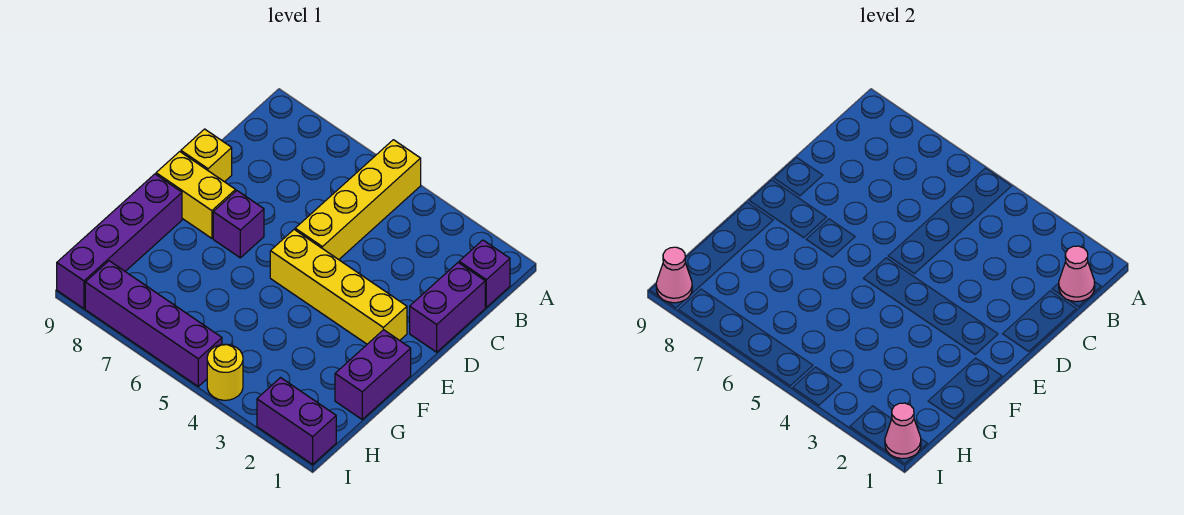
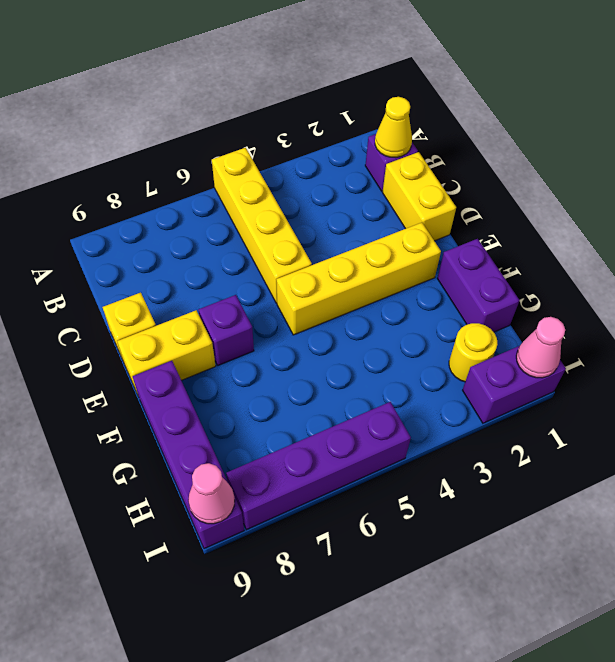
pink cone B1 level 2 -> yellow cone B1 level 2
purple brick C1:D1 level 1 -> yellow brick C1:D1 level 1
yellow round brick I4 level 1 -> yellow round brick H2 level 1

